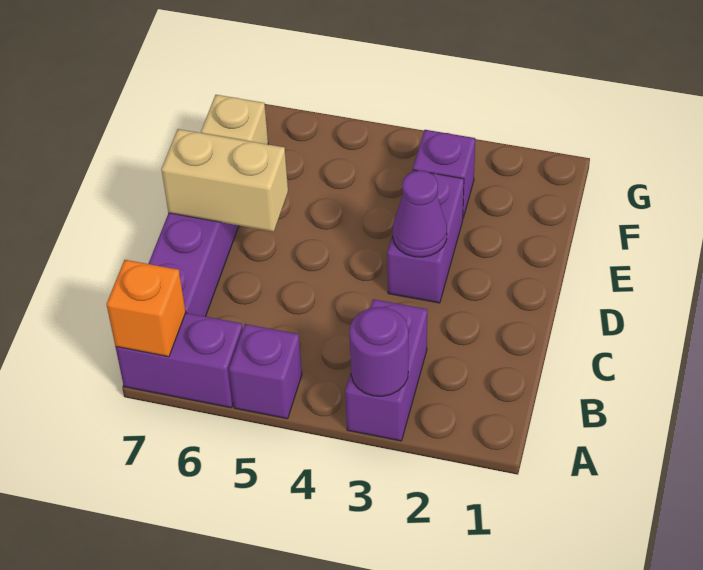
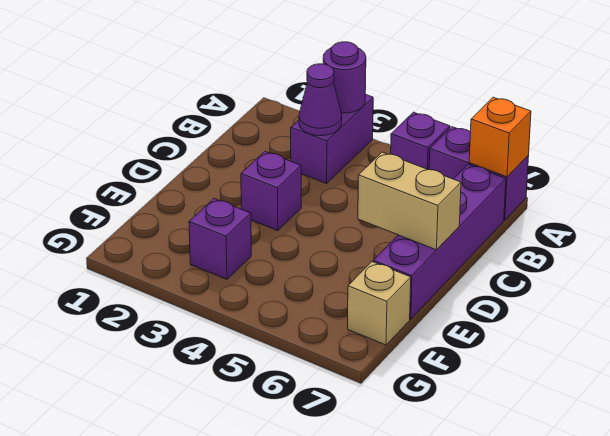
purple brick D3:E3 level 1 -> purple brick D3 level 1
purple cone D3 level 2 -> purple cone B3 level 2

